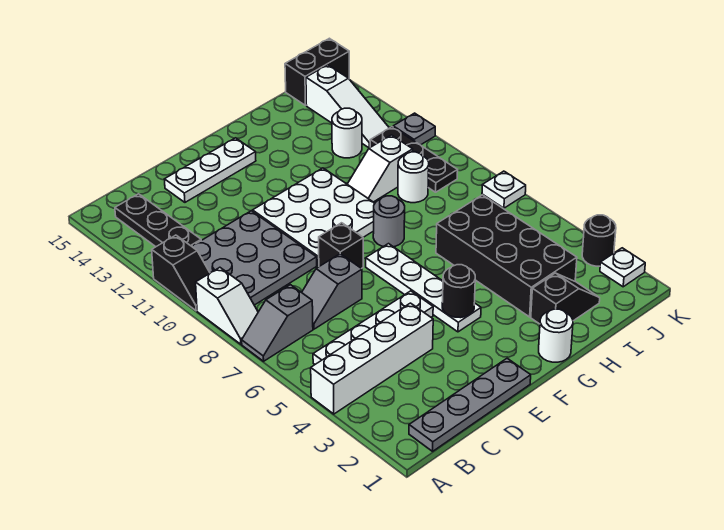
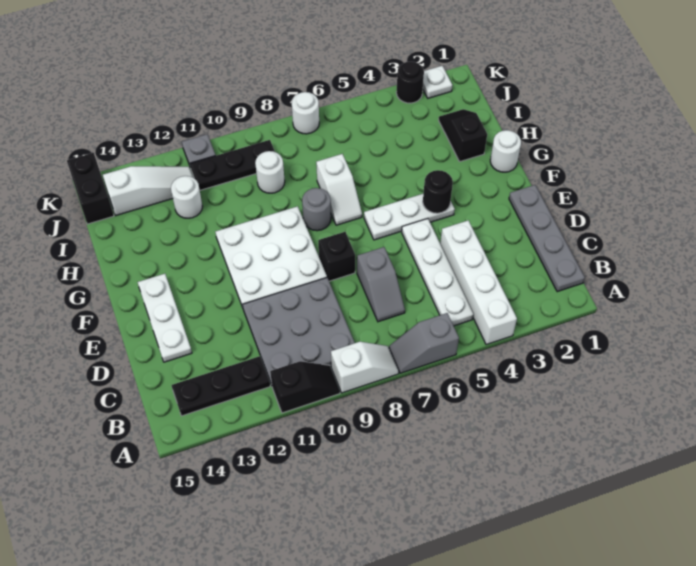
grey slope A7:B7 level 1 top B -> grey slope A6:A7 level 1 top 6
white plate F4:F7 level 1 -> white plate F4:F6 level 1
black brick H3:I6 level 1 -> none
white slope H10:I10 level 1 top I -> white slope G7:H7 level 1 top H
white plate K7 level 1 -> white round brick K7 level 1

